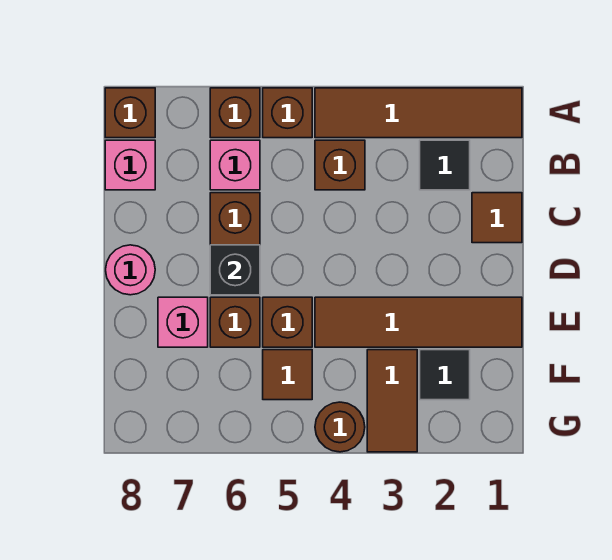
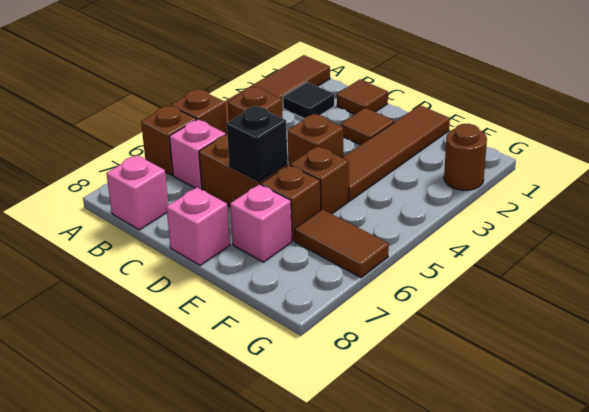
brown brick A8 level 1 -> brown brick D4 level 1
pink round brick D8 level 1 -> pink brick D8 level 1
black tile F2 level 1 -> none
brown tile F3:G3 level 1 -> brown tile F6:G6 level 1
brown tile F5 level 1 -> brown tile D2 level 1
brown round brick G4 level 1 -> brown round brick G2 level 1

